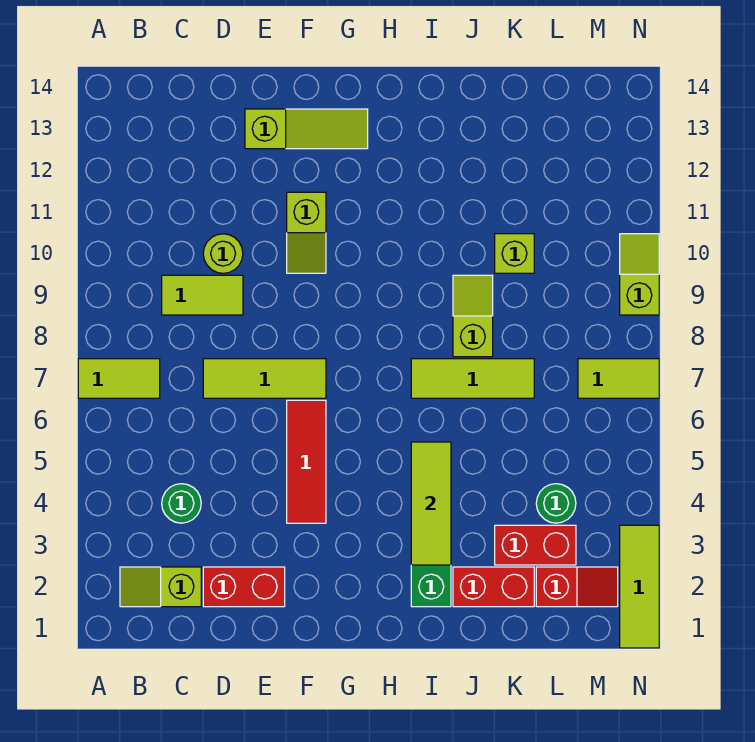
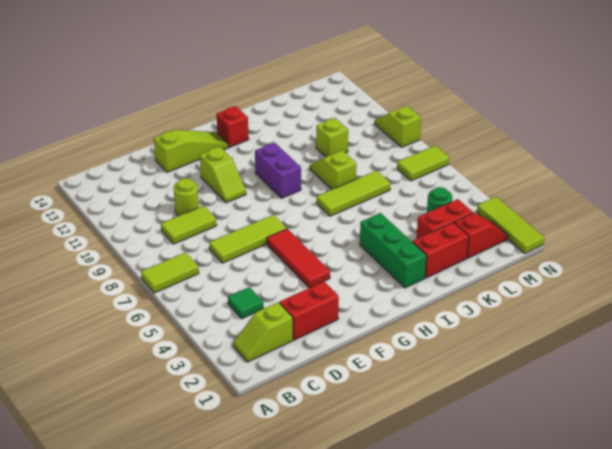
green round brick C4 level 1 -> green tile C4 level 1
none -> purple brick H9:H10 level 1
none -> red brick H13 level 1
lime tile I3:I5 level 2 -> none

